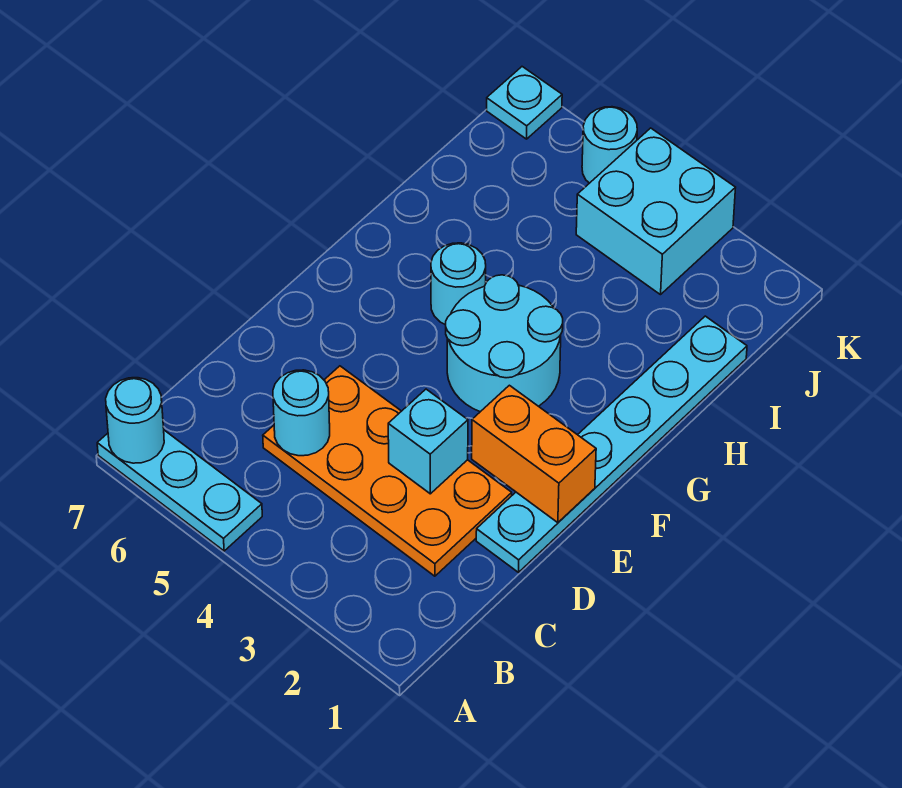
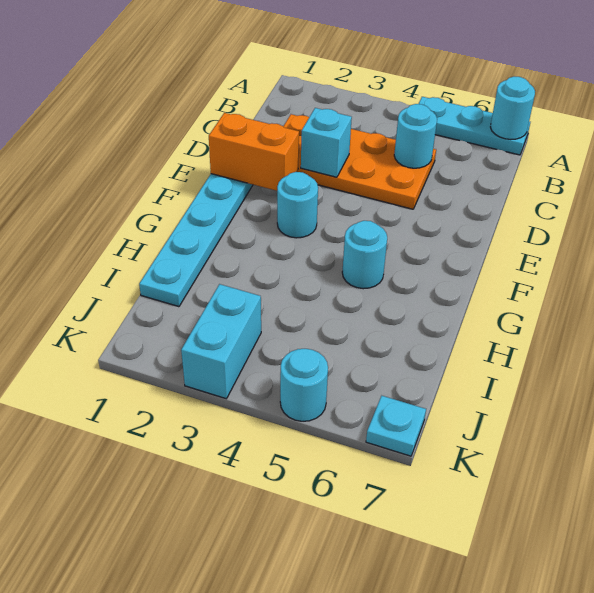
cyan round brick F3:G4 level 1 -> cyan round brick F3 level 1
cyan brick J3:K4 level 1 -> cyan brick J3:K3 level 1

